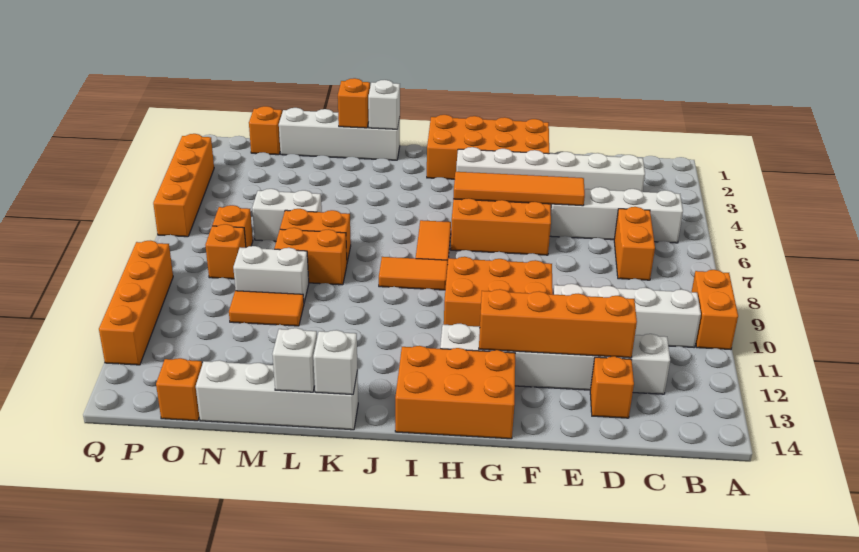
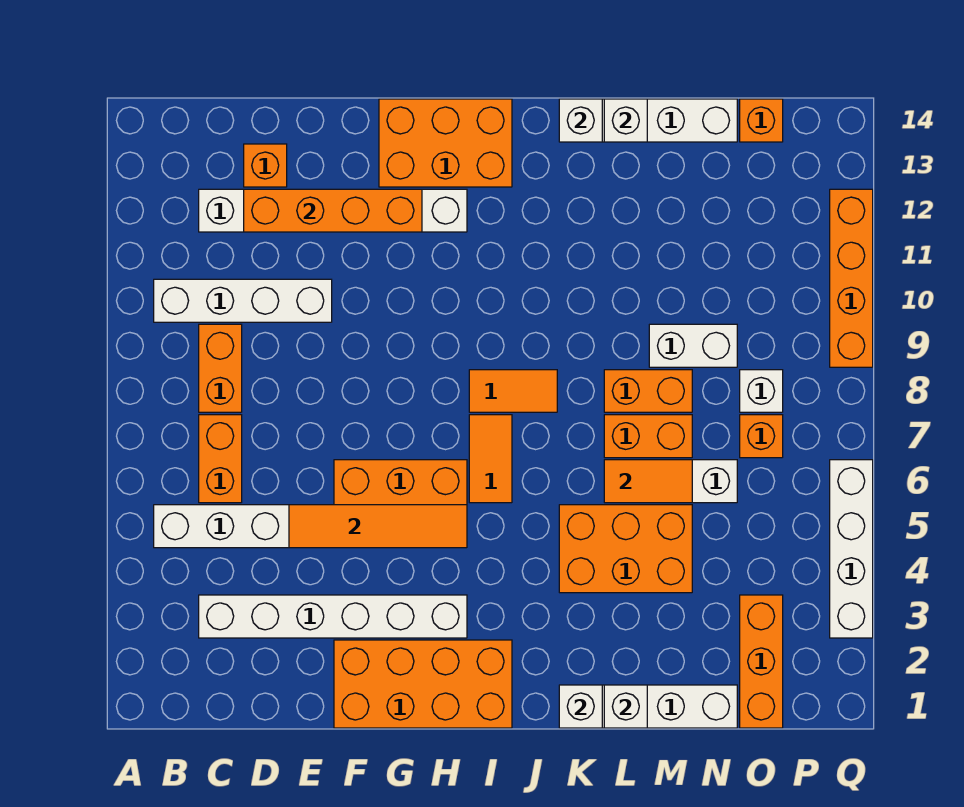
orange brick A9:A10 level 1 -> orange brick C8:C9 level 1
orange brick F9:H10 level 1 -> orange brick K4:M5 level 1
orange brick L1 level 2 -> white brick L1 level 2
orange tile M10:N10 level 1 -> orange tile L6:M6 level 2
orange brick O1 level 1 -> orange brick O1:O3 level 1
orange brick O8 level 1 -> white brick O8 level 1
orange brick Q3:Q6 level 1 -> white brick Q3:Q6 level 1

